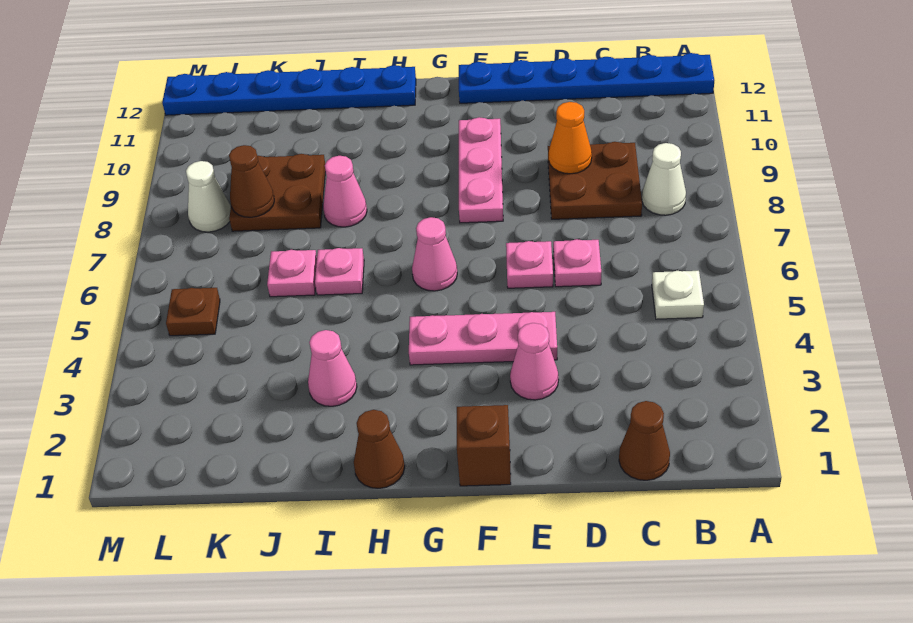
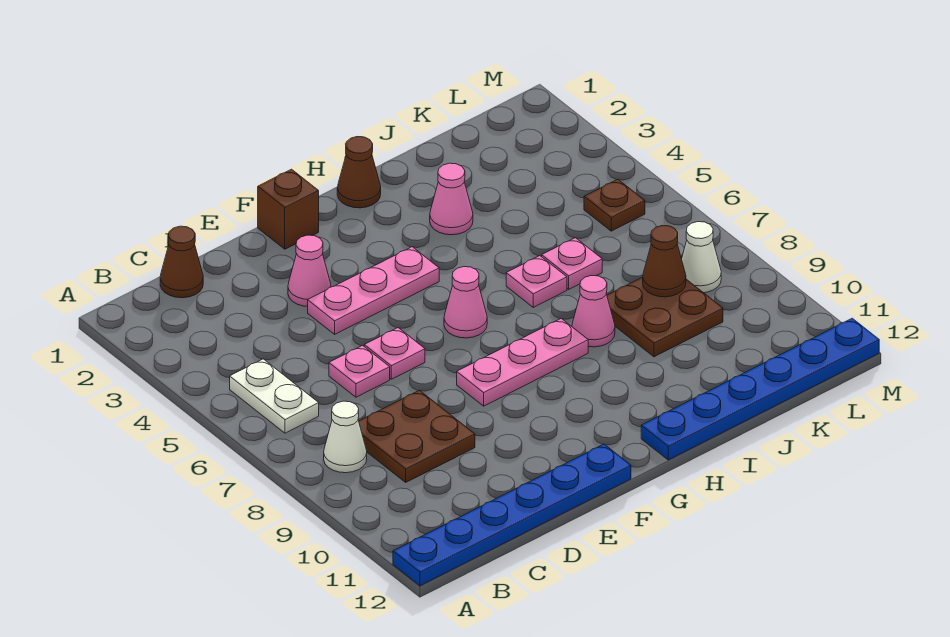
white plate B5 level 1 -> white plate B5:B6 level 1
orange cone D9 level 2 -> none
pink plate F8:F10 level 1 -> pink plate F8:H8 level 1

